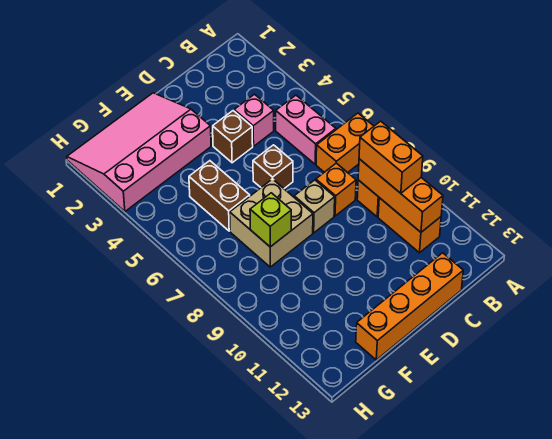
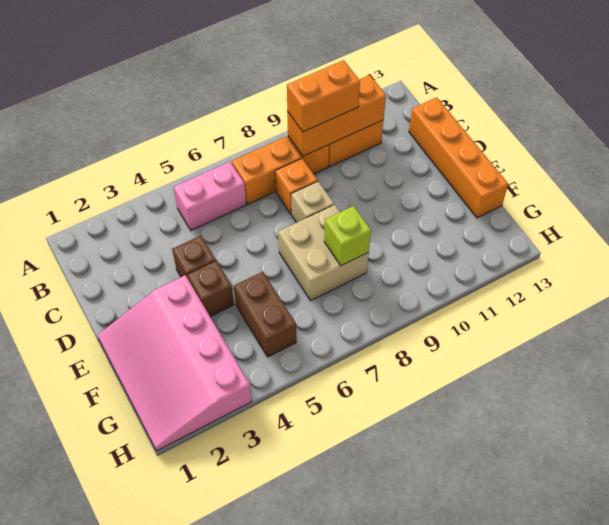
orange brick A7:B7 level 1 -> orange brick B7:B8 level 1
pink brick C4 level 1 -> none
brown brick D6 level 1 -> brown brick E4 level 1
brown brick F5:F6 level 1 -> brown brick F5:G5 level 1

